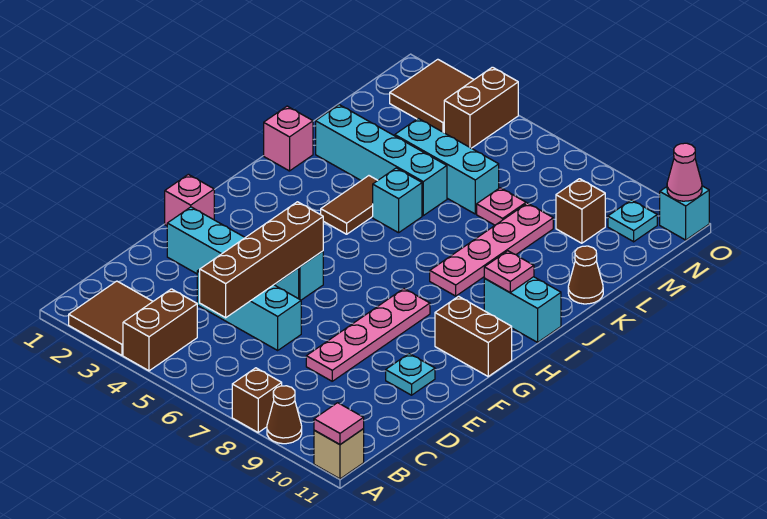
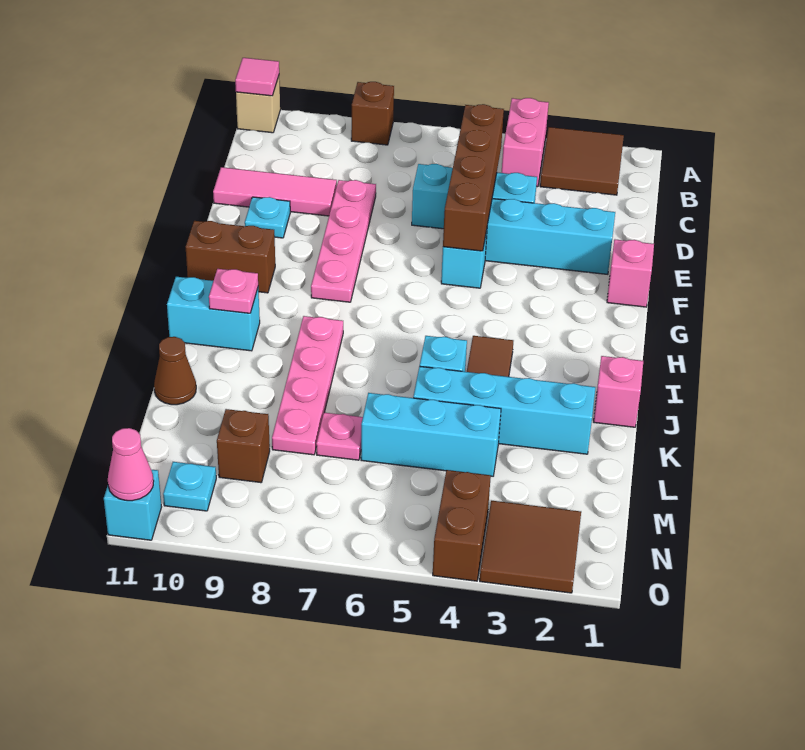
brown brick A4:B4 level 1 -> pink brick A4:B4 level 1
brown cone A9 level 1 -> none
none -> pink tile D9:D11 level 1

